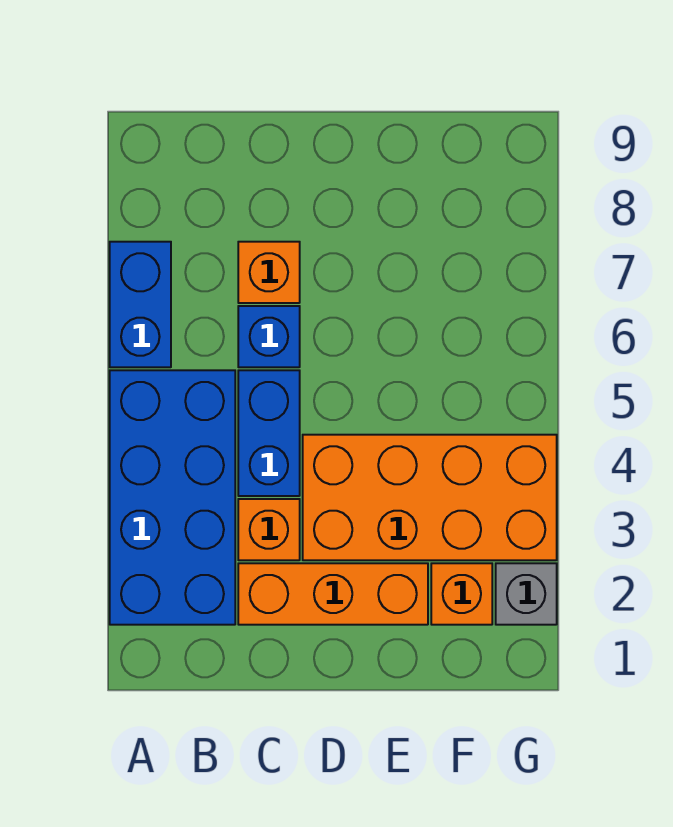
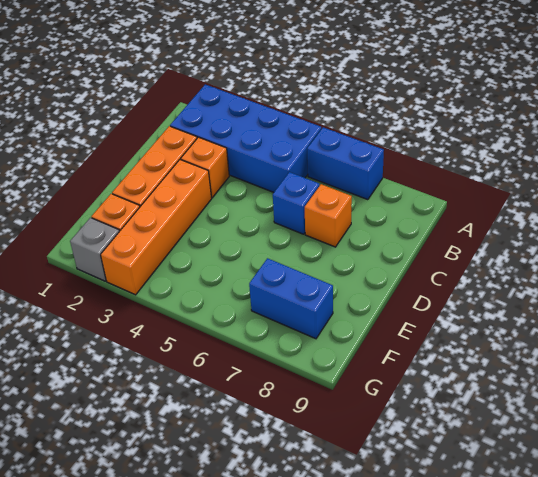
blue brick C4:C5 level 1 -> blue brick F7:F8 level 1
orange brick D3:G4 level 1 -> orange brick D3:G3 level 1

